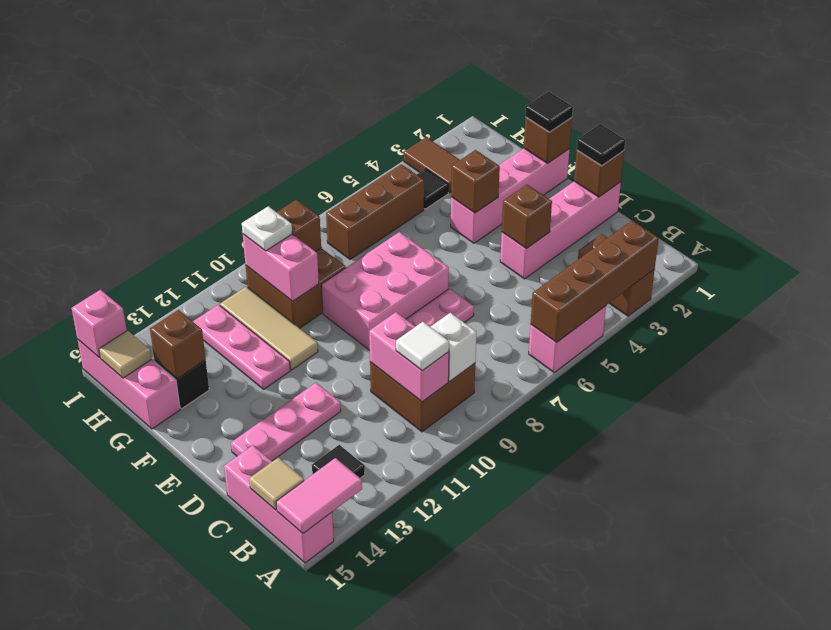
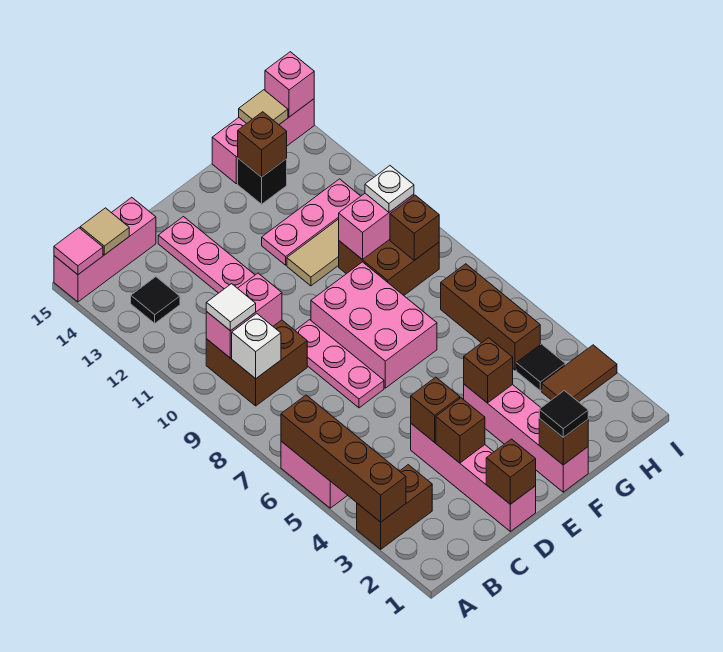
pink tile A14:A15 level 2 -> pink tile A15 level 2
black tile D1 level 3 -> none
none -> brown brick D3 level 2

